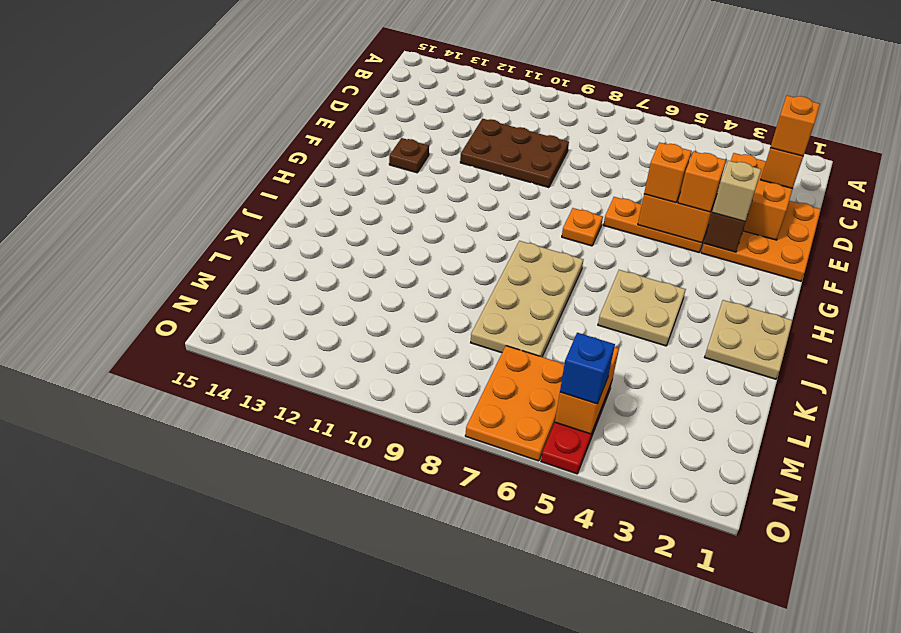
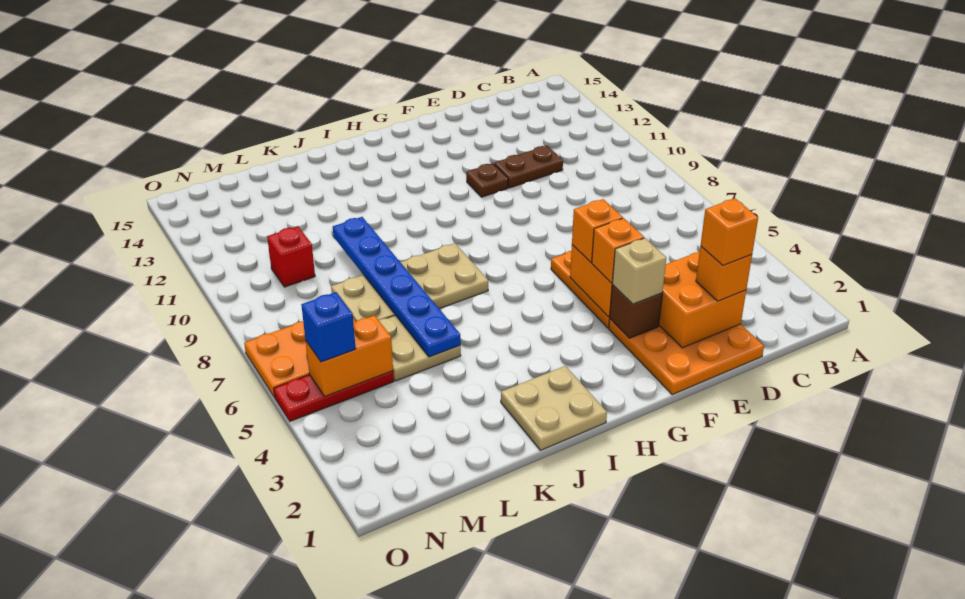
brown plate D9:E11 level 1 -> brown plate D11:E11 level 1
brown plate F13 level 1 -> brown plate F11 level 1
orange plate G7 level 1 -> none
tan plate I4:J5 level 1 -> tan plate K5:L6 level 1
none -> blue plate K5:K10 level 2
none -> red brick M10 level 1

